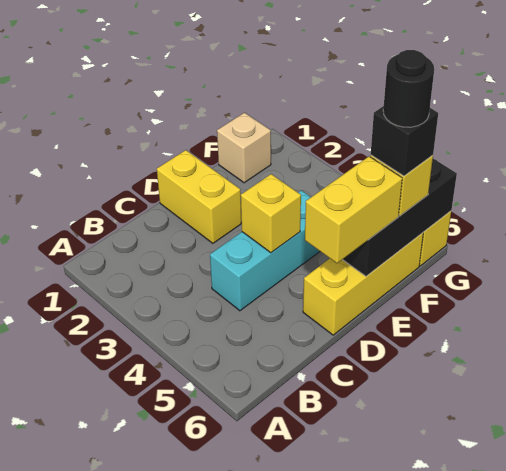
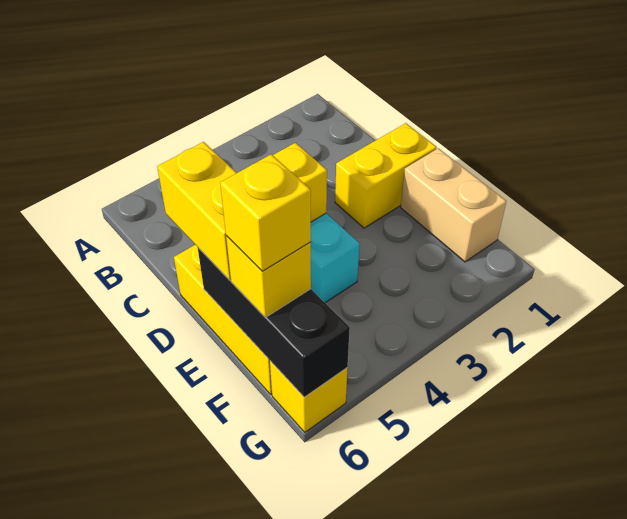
tan brick F1 level 1 -> tan brick E1:F1 level 1
black brick F6 level 4 -> yellow brick F6 level 4
black round brick F6 level 5 -> none

